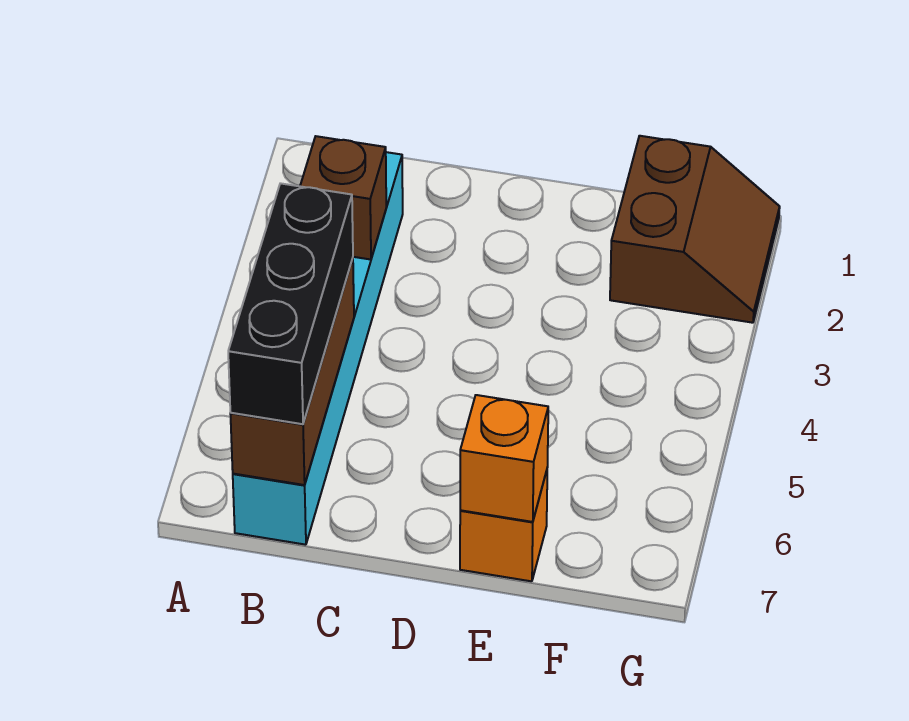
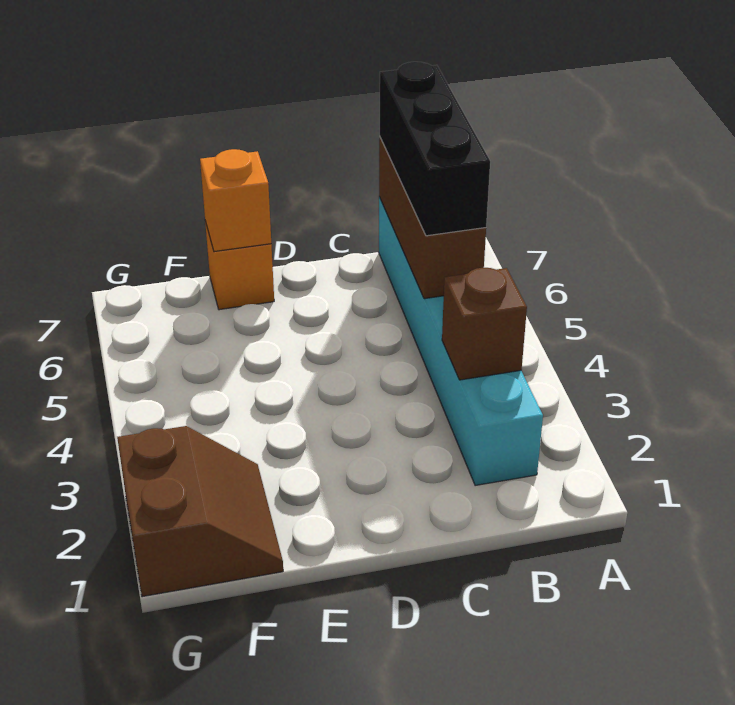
brown slope F1:G2 level 1 top F -> brown slope F1:G2 level 1 top G

